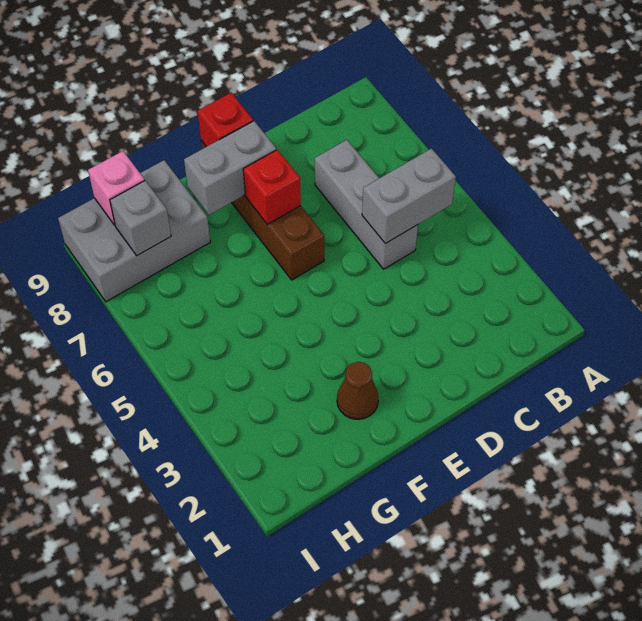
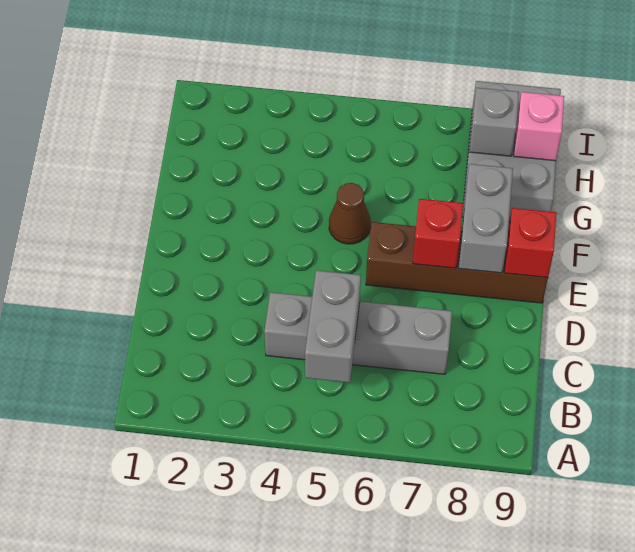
grey brick C5:C7 level 1 -> grey brick C4:C7 level 1
brown cone F2 level 1 -> brown cone F5 level 1

